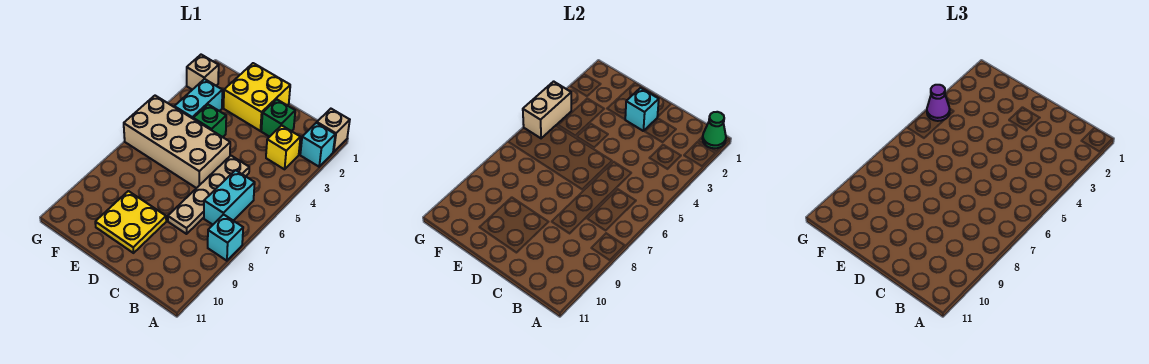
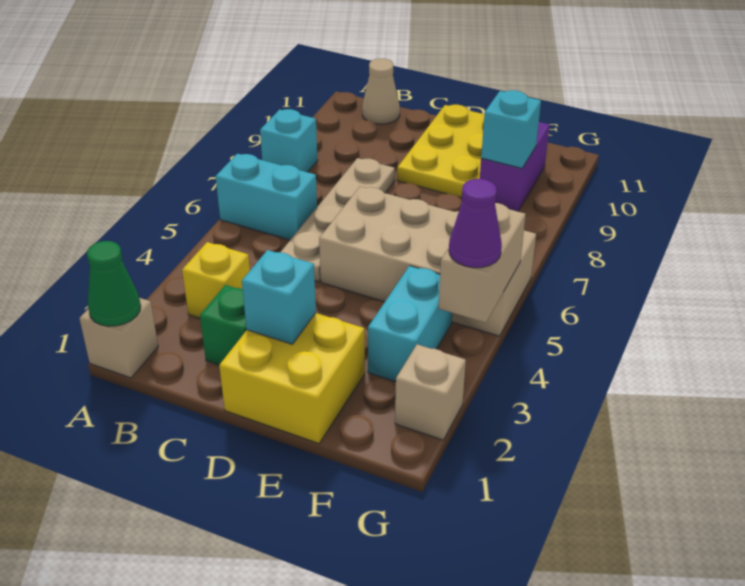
cyan brick A2 level 1 -> cyan brick F9 level 2
cyan brick B6:B7 level 1 -> cyan brick A6:B6 level 1
none -> tan cone B11 level 1
yellow plate D9:E10 level 1 -> yellow plate D9:E11 level 1
green brick E4 level 1 -> none
none -> purple brick F9:F10 level 1

